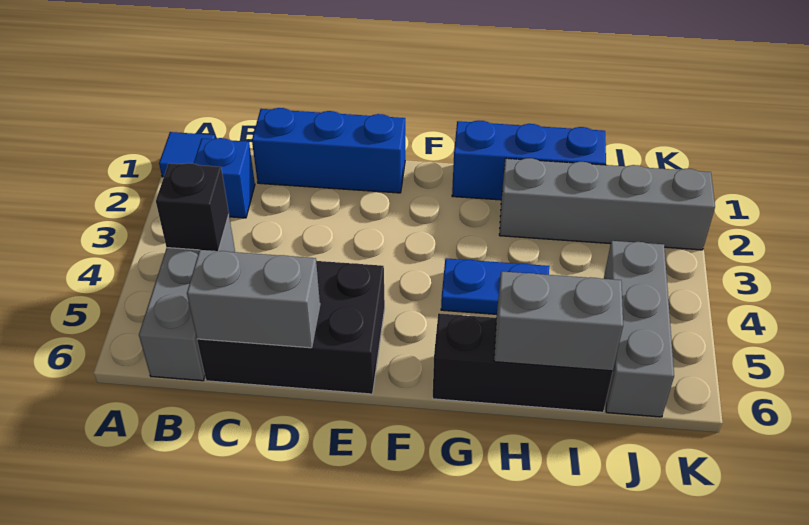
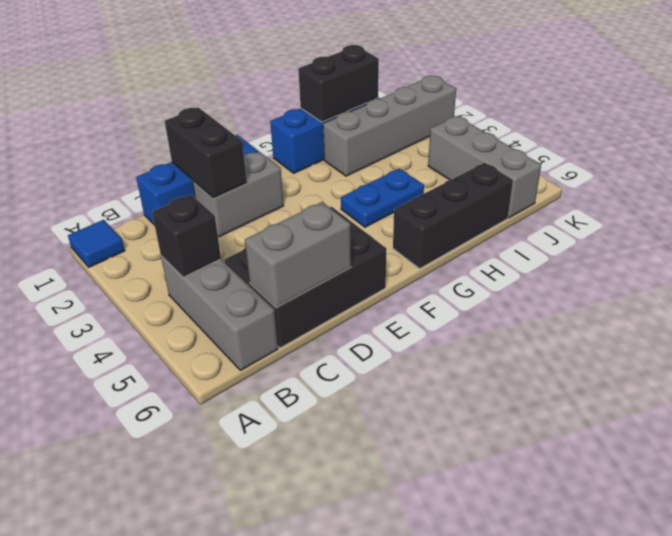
blue brick B2 level 1 -> none
none -> black brick D1:D2 level 2
none -> black brick H1:I1 level 2
grey brick H6:I6 level 2 -> grey brick D2:E2 level 1

